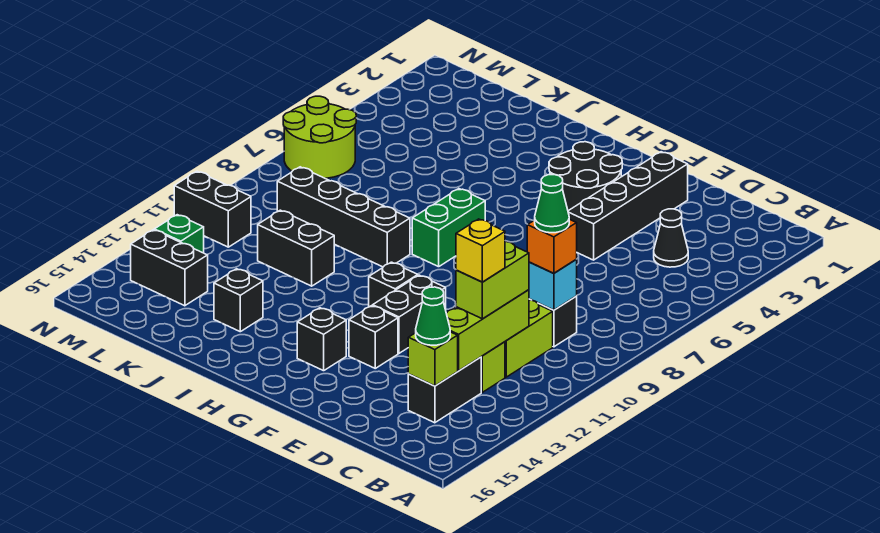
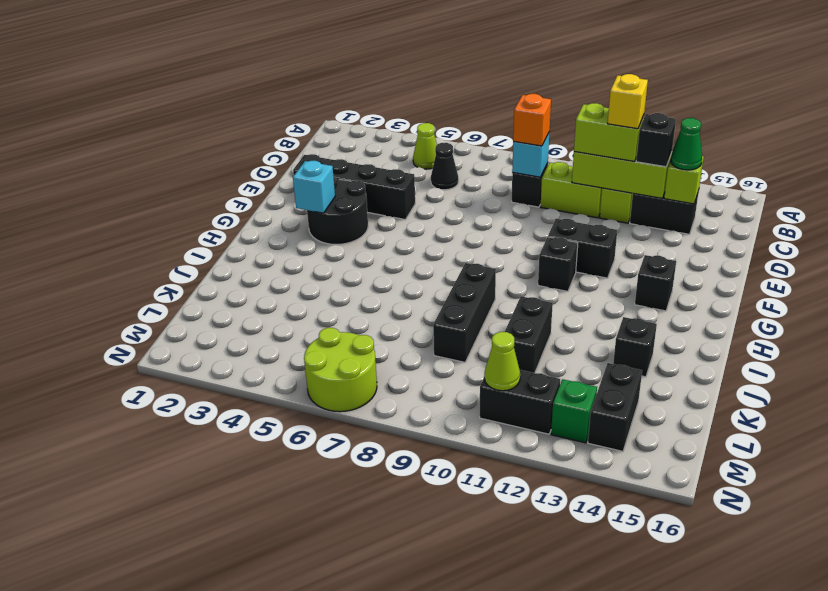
none -> lime cone B5 level 1
black cone C4 level 1 -> black cone C6 level 1
green cone C9 level 4 -> none
black brick F13 level 1 -> black brick C13 level 3
none -> cyan brick G3 level 2
green brick H7:H8 level 1 -> none
black brick I9:L9 level 1 -> black brick I9:K9 level 1
black brick M11:N11 level 1 -> black brick M11:M12 level 1
none -> lime cone M11 level 2

